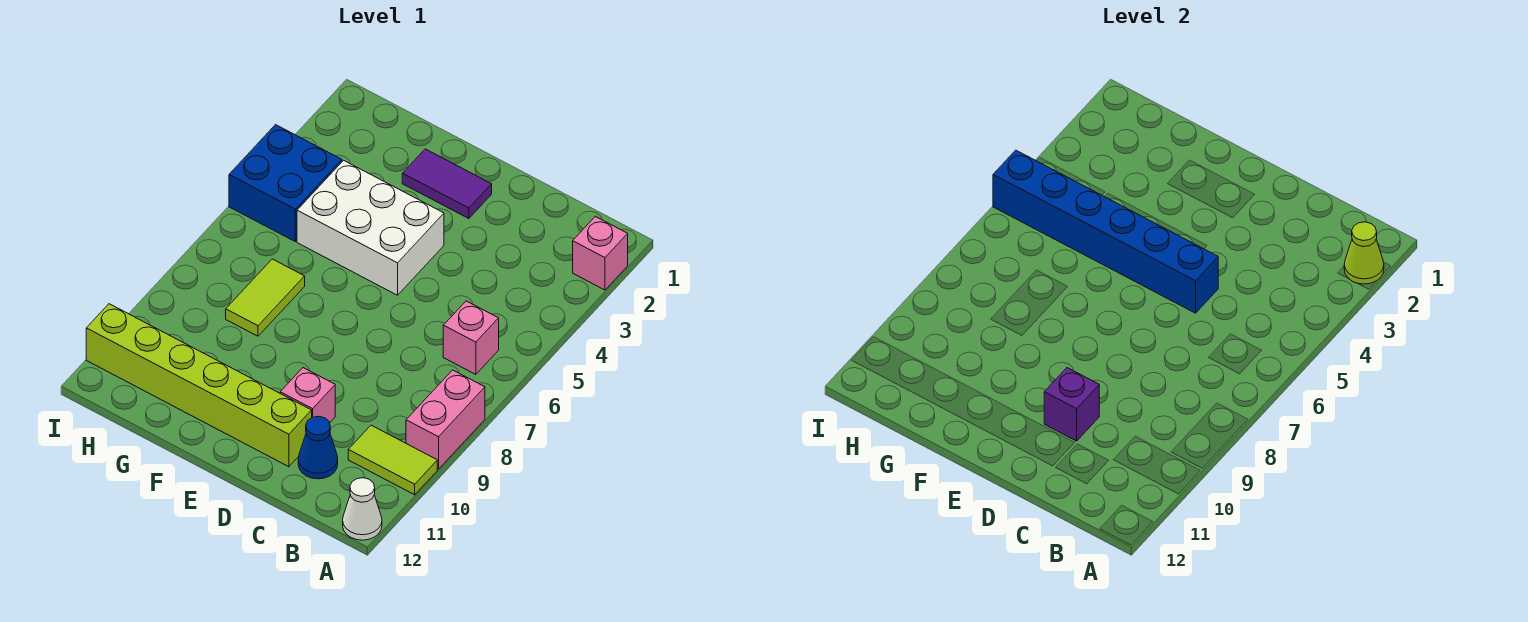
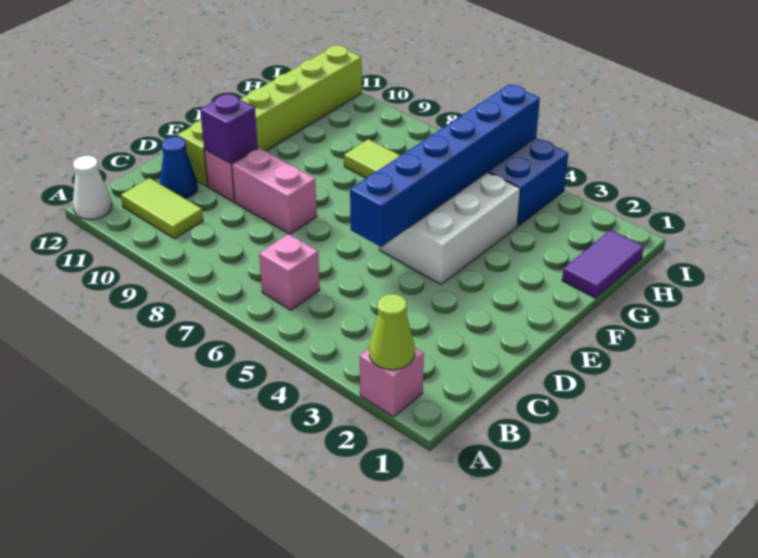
pink brick A8:A9 level 1 -> pink brick D8:D9 level 1
lime tile A10:B10 level 1 -> lime tile B10:B11 level 1
purple tile E2:F2 level 1 -> purple tile G1:H1 level 1

